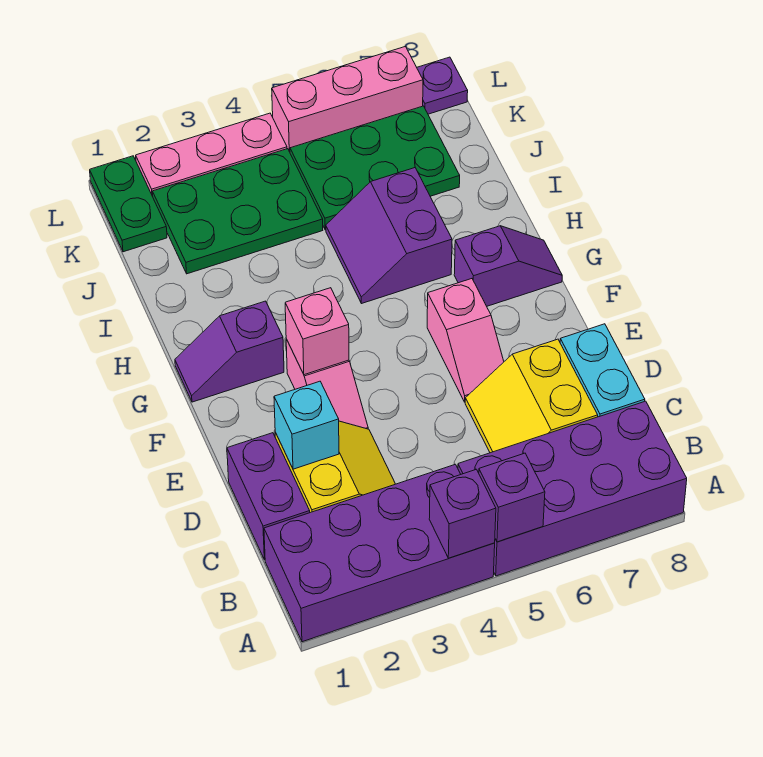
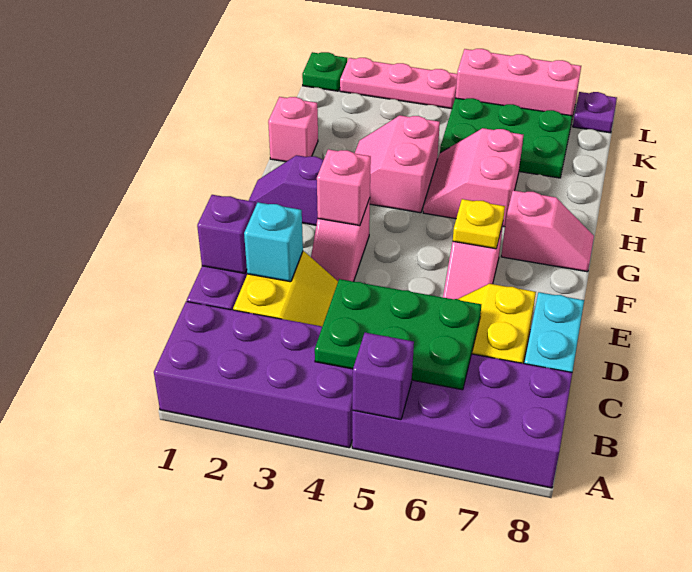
purple brick A4 level 2 -> purple brick D1 level 2
none -> yellow plate F6 level 2
purple slope G7:G8 level 1 top 7 -> pink slope G7:G8 level 1 top 7
none -> pink slope H3:I4 level 1 top 4
purple slope H5:I6 level 1 top 6 -> pink slope H5:I6 level 1 top 6
none -> pink brick I1 level 1
green plate J2:K4 level 1 -> green plate B4:C6 level 2
green plate K1:L1 level 1 -> green plate L1 level 1

